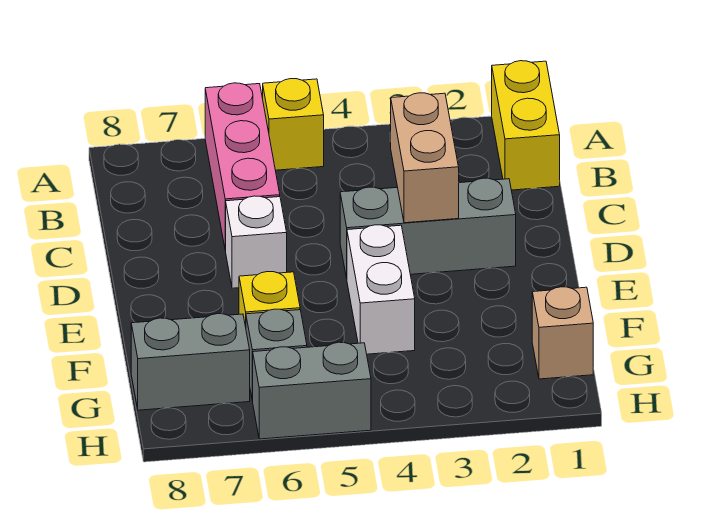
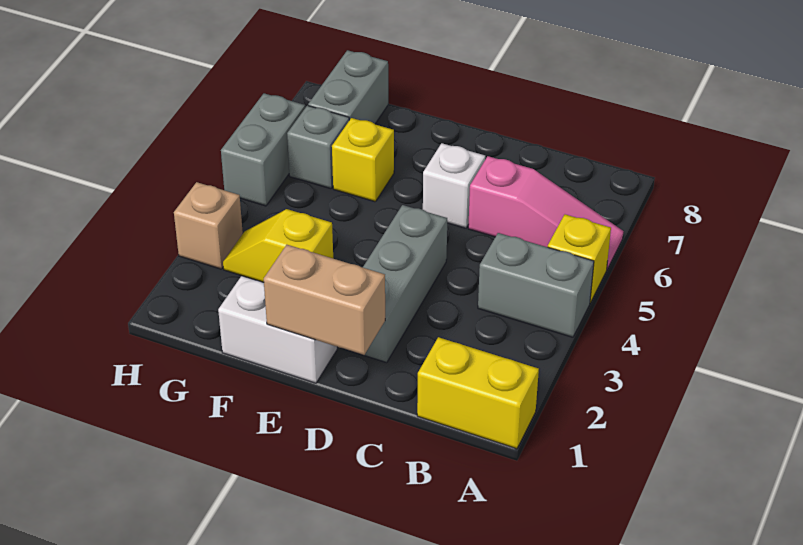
none -> grey brick A4:B4 level 1
pink brick A6:C6 level 1 -> pink slope A6:C6 level 1 top C
tan brick C3:D3 level 2 -> tan brick D1:E1 level 2
white brick E4:F4 level 1 -> white brick E1:F1 level 1
none -> yellow slope F3:G3 level 1 top F
tan brick G1 level 1 -> tan brick H3 level 1

